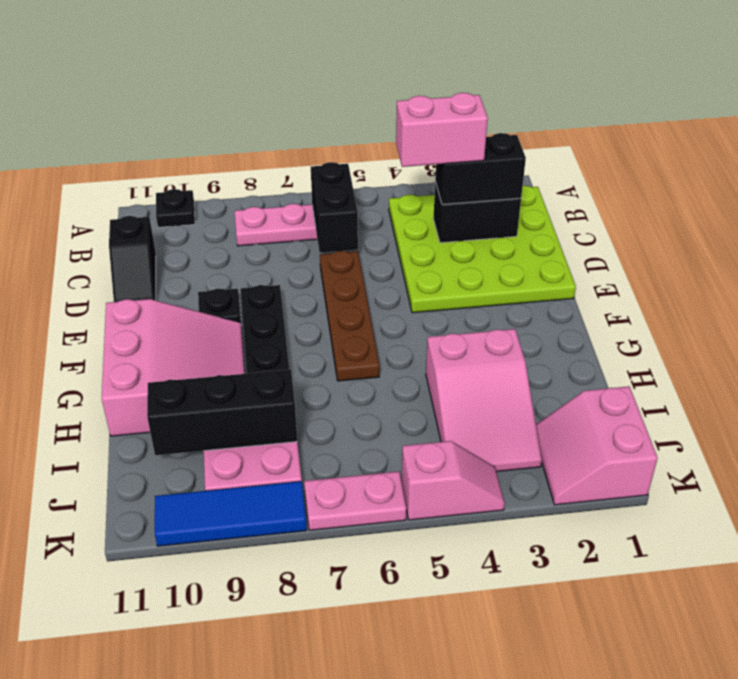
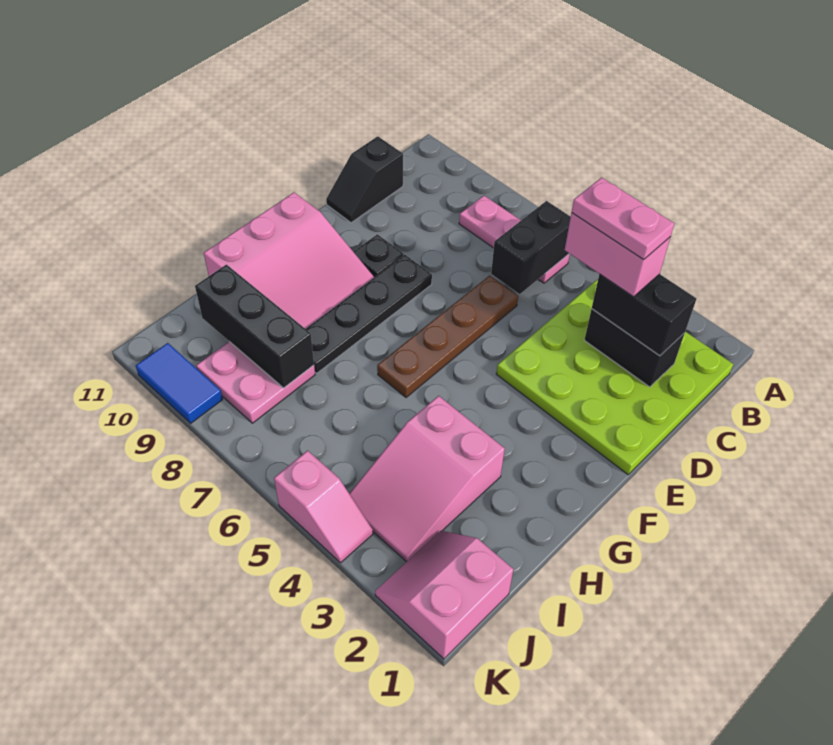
black plate A10 level 1 -> none
pink plate K6:K7 level 1 -> pink plate C3:C4 level 5
blue tile K8:K10 level 1 -> blue tile K9:K10 level 1

